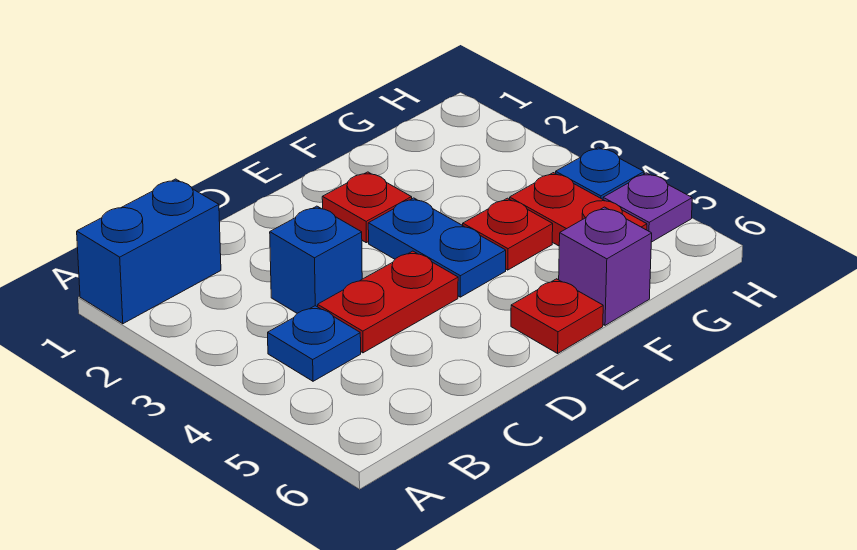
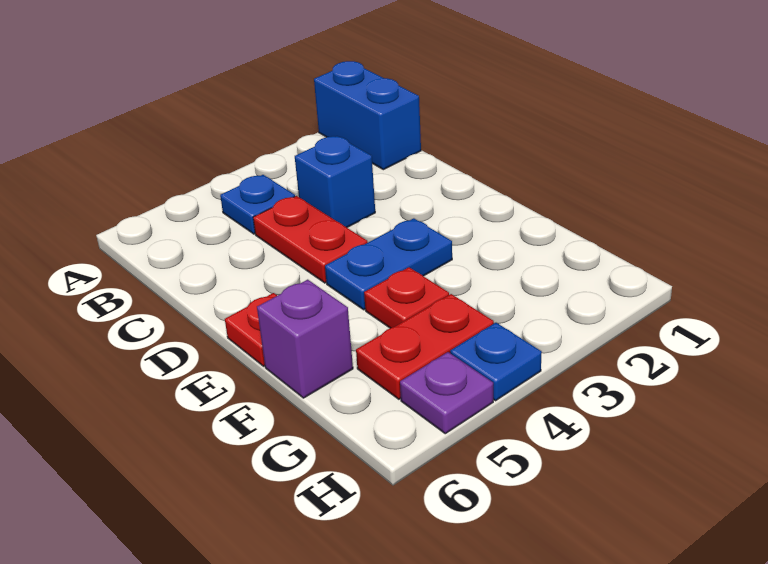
red plate E2 level 1 -> none

